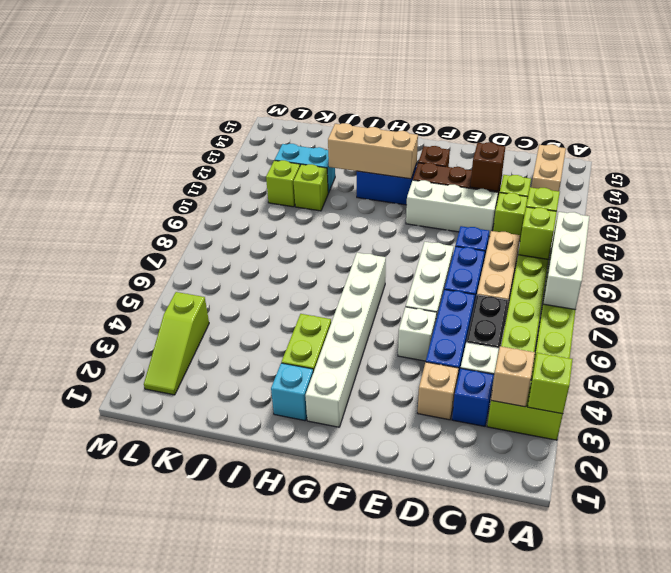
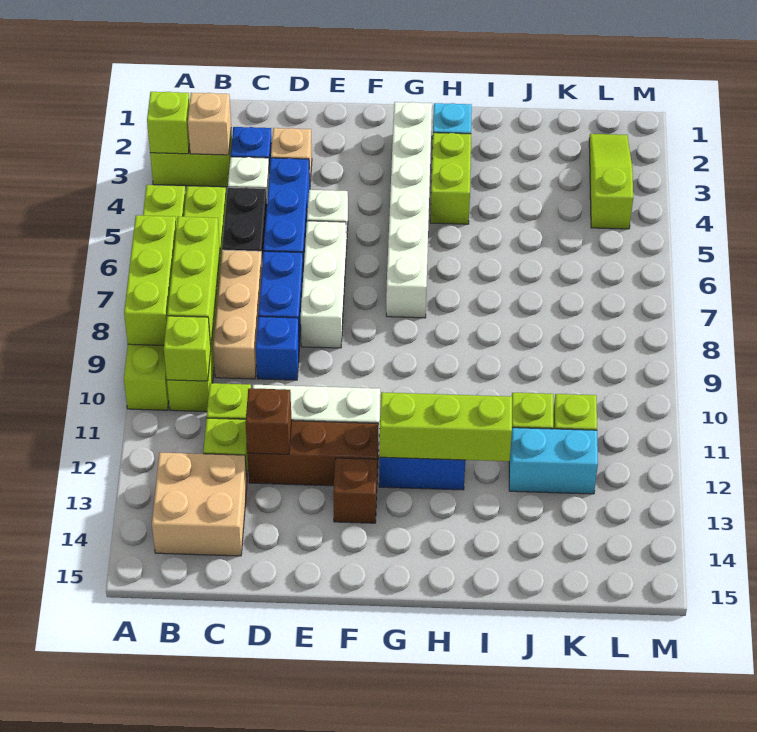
white brick A7:A9 level 2 -> lime brick A7:A9 level 2
lime brick B9 level 2 -> lime brick B7:B9 level 2
tan brick B13:B14 level 1 -> tan brick B13:C14 level 1
tan brick G12:I12 level 2 -> lime brick G12:I12 level 2

